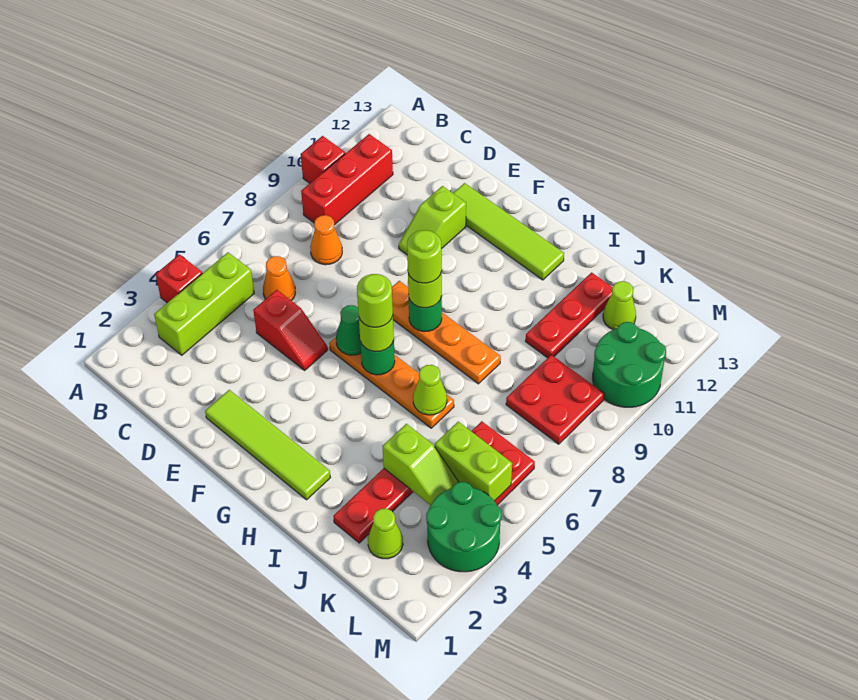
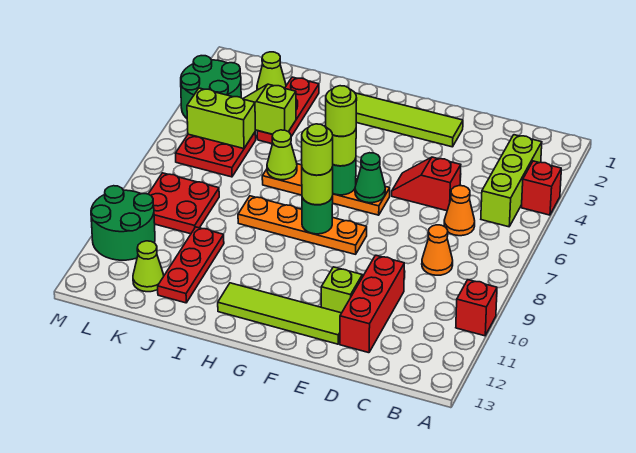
red brick B9:B11 level 1 -> red brick D10:D12 level 1

